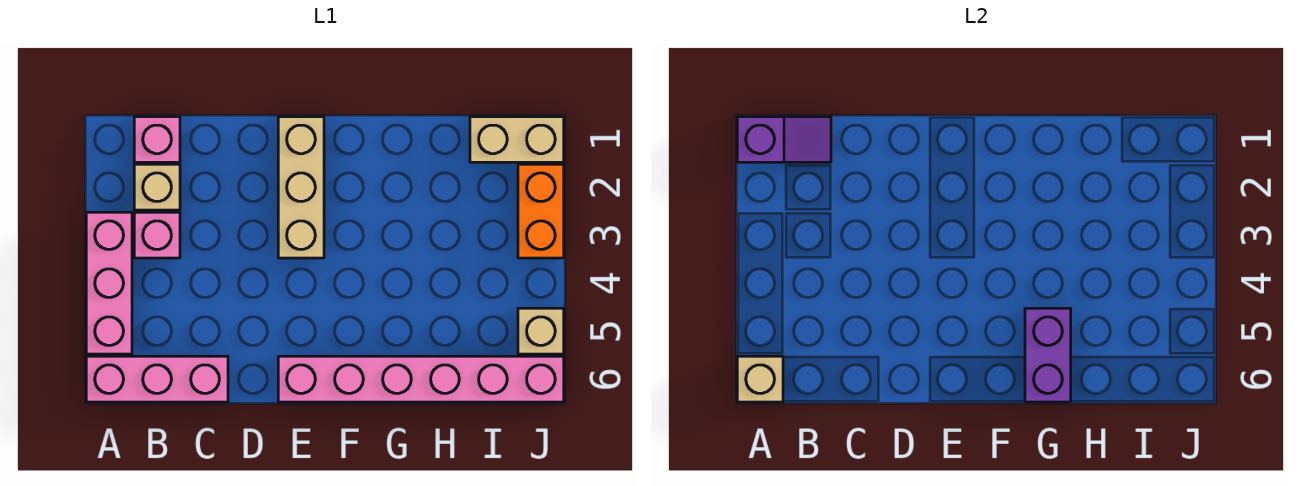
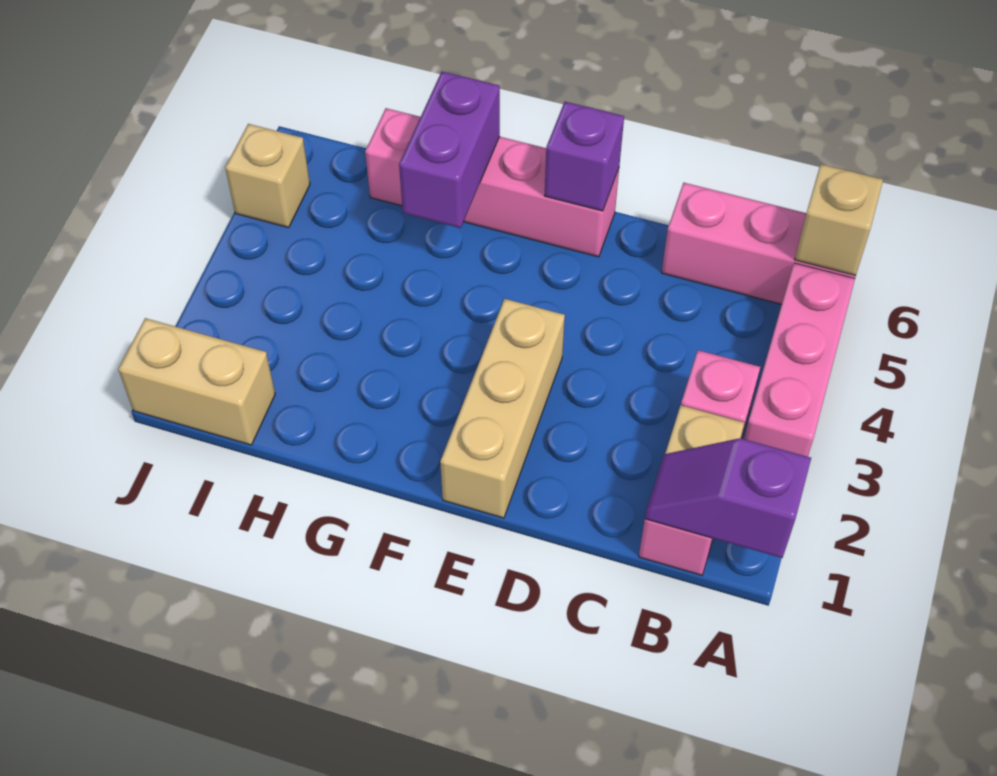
pink brick E6:J6 level 1 -> pink brick E6:H6 level 1
none -> purple brick E6 level 2
orange brick J2:J3 level 1 -> none

